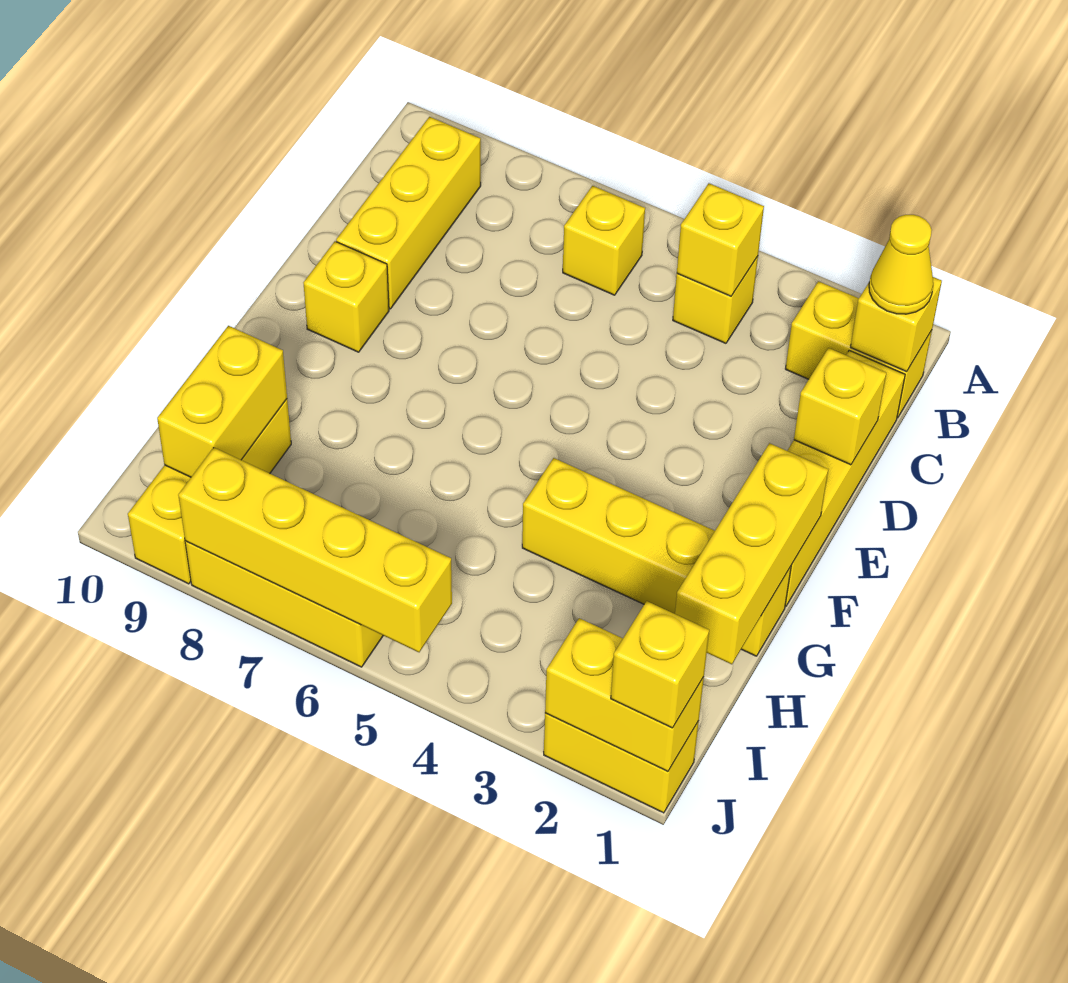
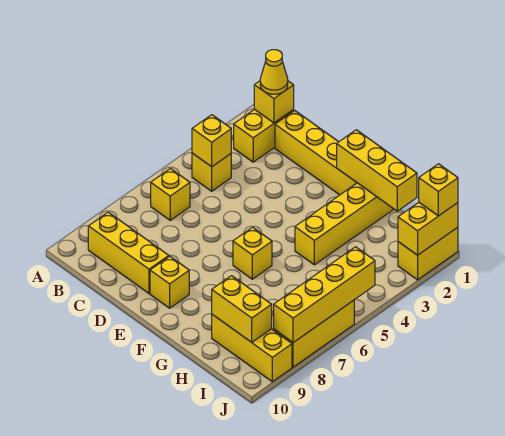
yellow brick D1 level 2 -> yellow brick F6 level 1

